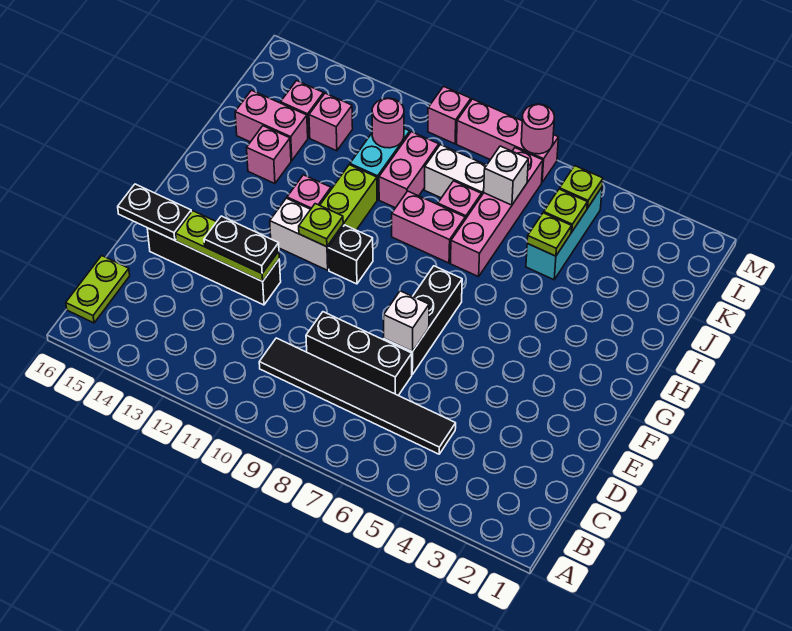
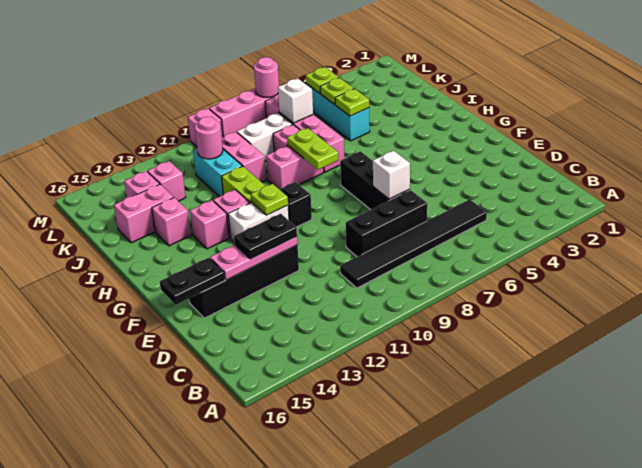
lime plate B16:C16 level 1 -> lime plate H8:I8 level 2
lime plate E12:E14 level 2 -> pink plate E12:E14 level 2
none -> pink brick H13 level 1

